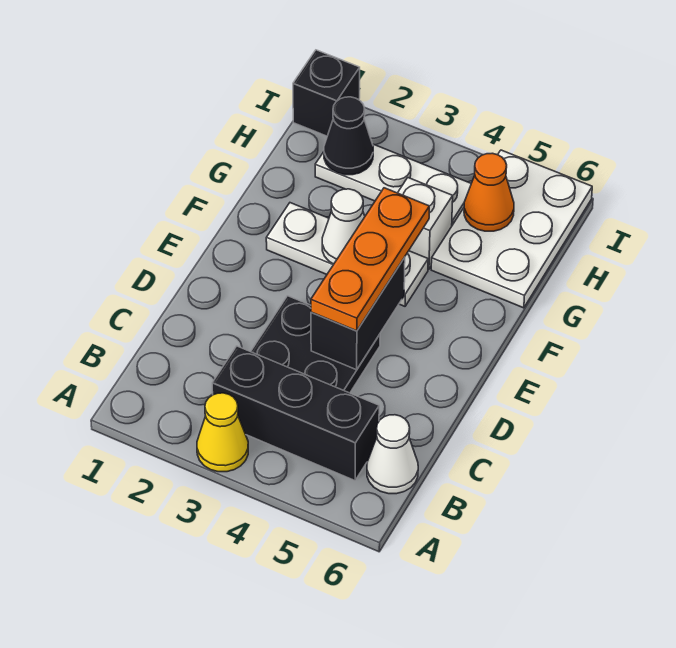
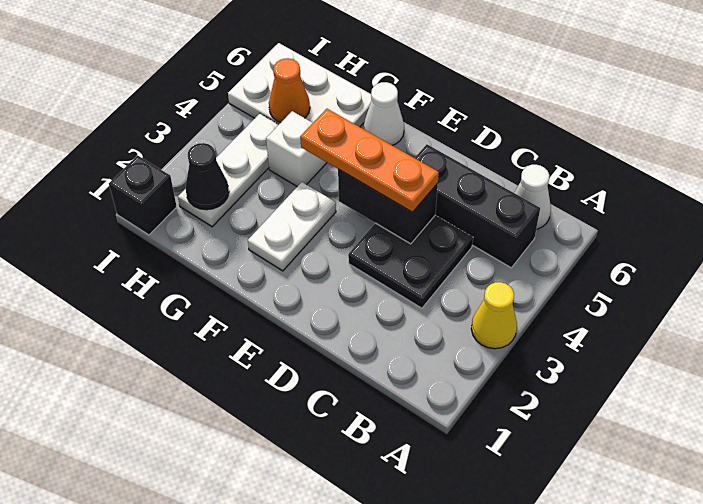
black brick B3:B5 level 1 -> black brick B5:D5 level 1
white plate F2:F4 level 1 -> white plate F2:F3 level 1
white cone F3 level 2 -> white cone F6 level 1

